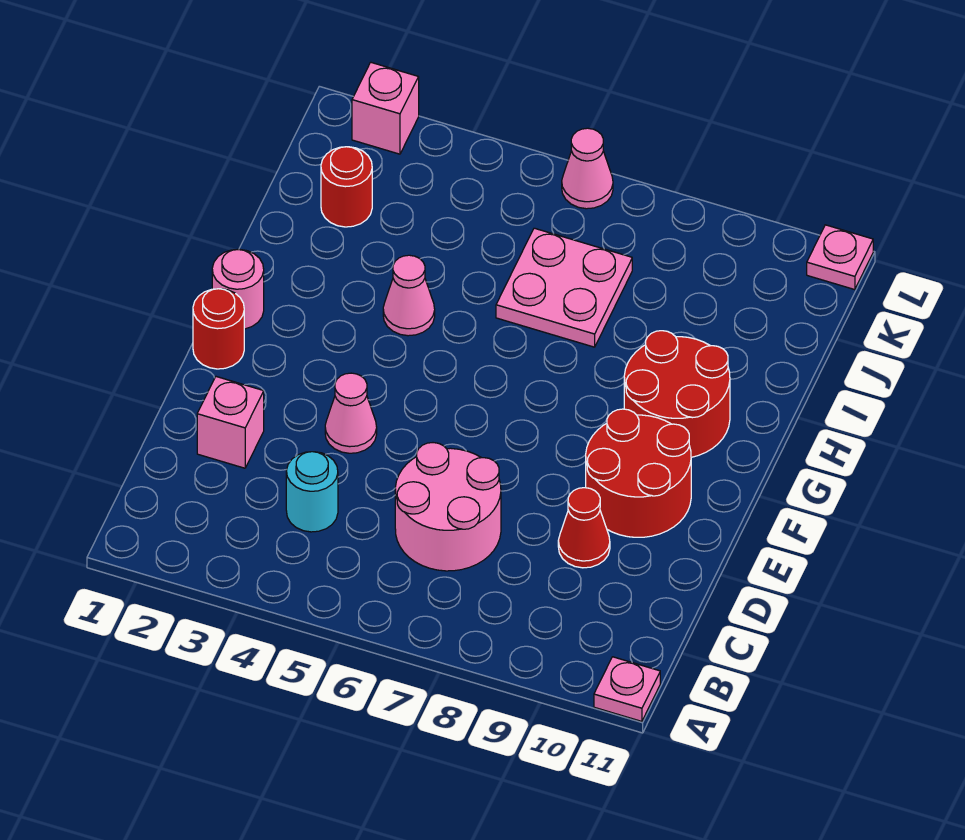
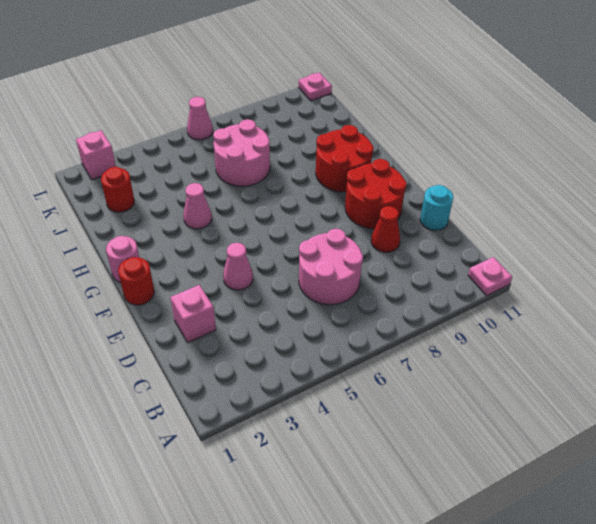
cyan round brick C4 level 1 -> cyan round brick D11 level 1
pink plate I6:J7 level 1 -> pink round brick I6:J7 level 1

